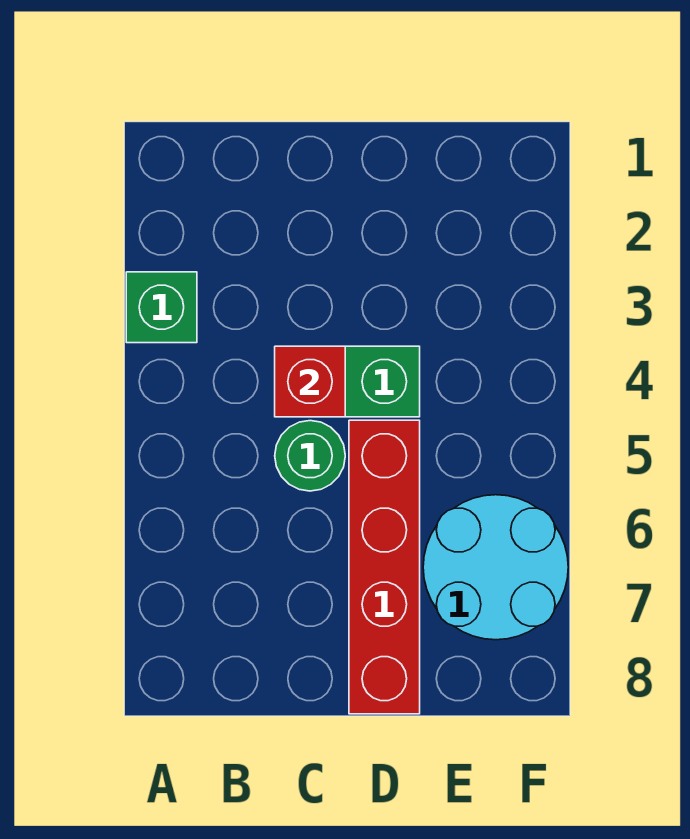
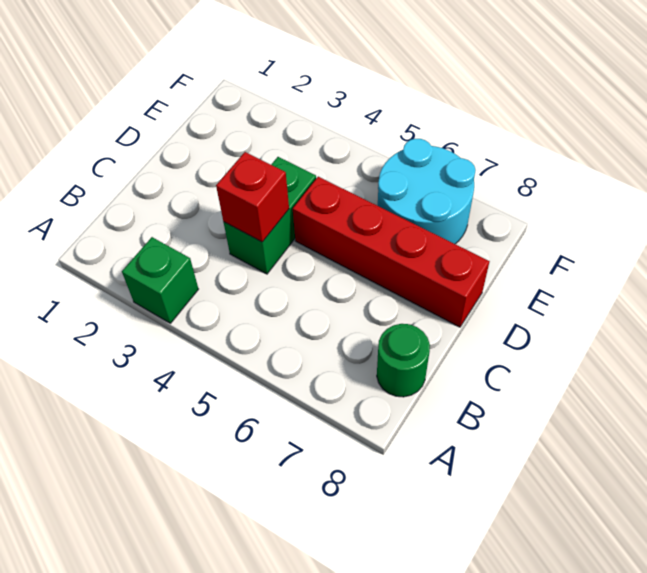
green round brick C5 level 1 -> green round brick B8 level 1

